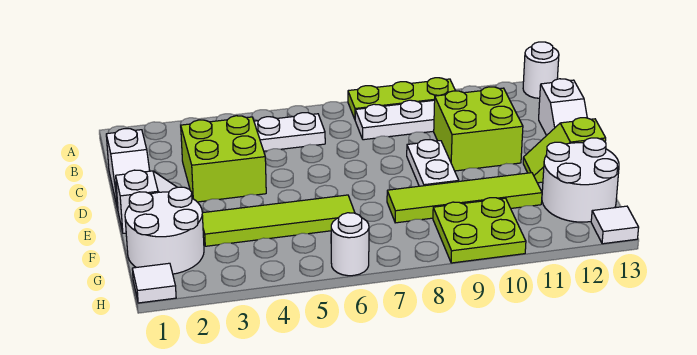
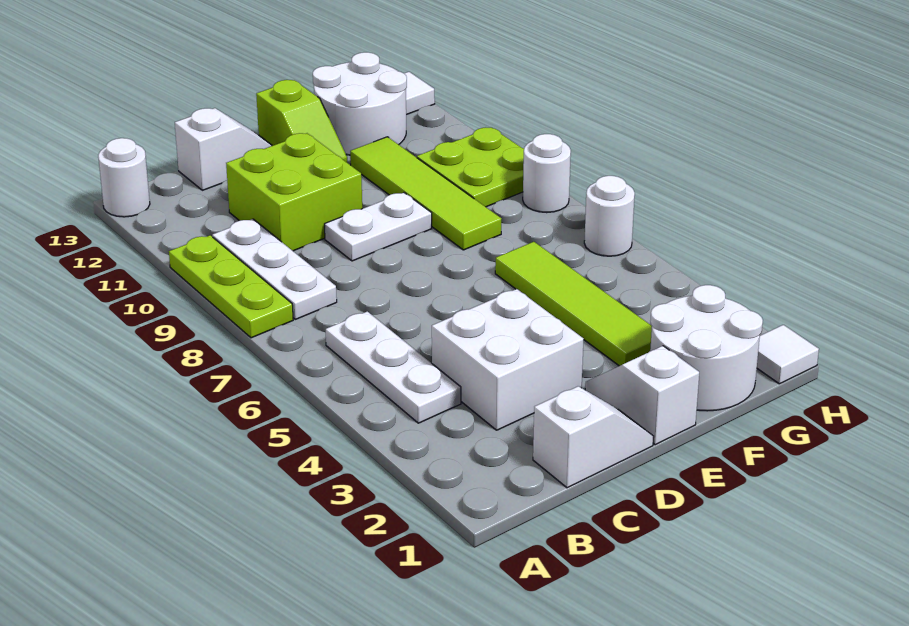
lime brick C3:D4 level 1 -> white brick C3:D4 level 1
none -> white round brick H8 level 1

